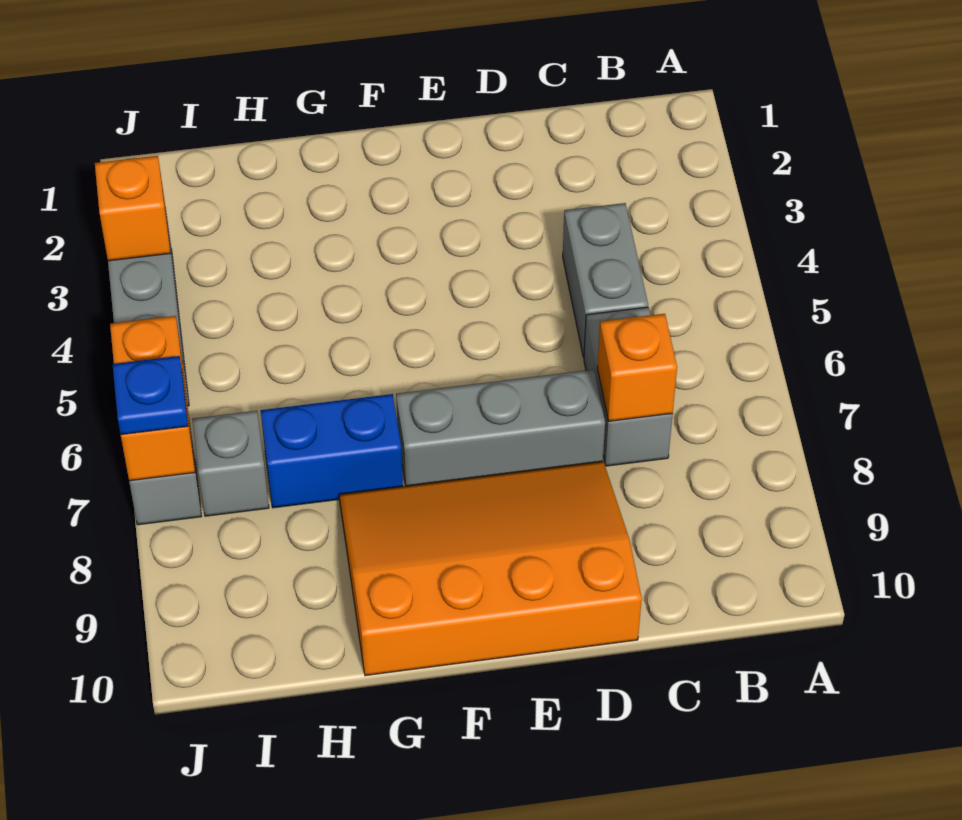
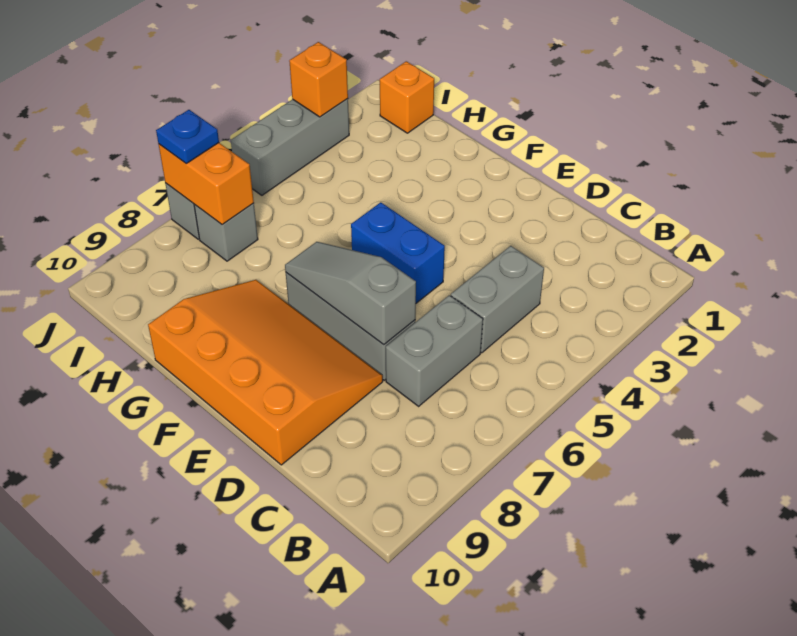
orange brick C7 level 2 -> orange brick I1 level 1
none -> grey slope D7:F7 level 2 top D
blue brick G7:H7 level 1 -> blue brick E5:F5 level 1
orange brick J6:J7 level 2 -> orange brick I7:J7 level 2

